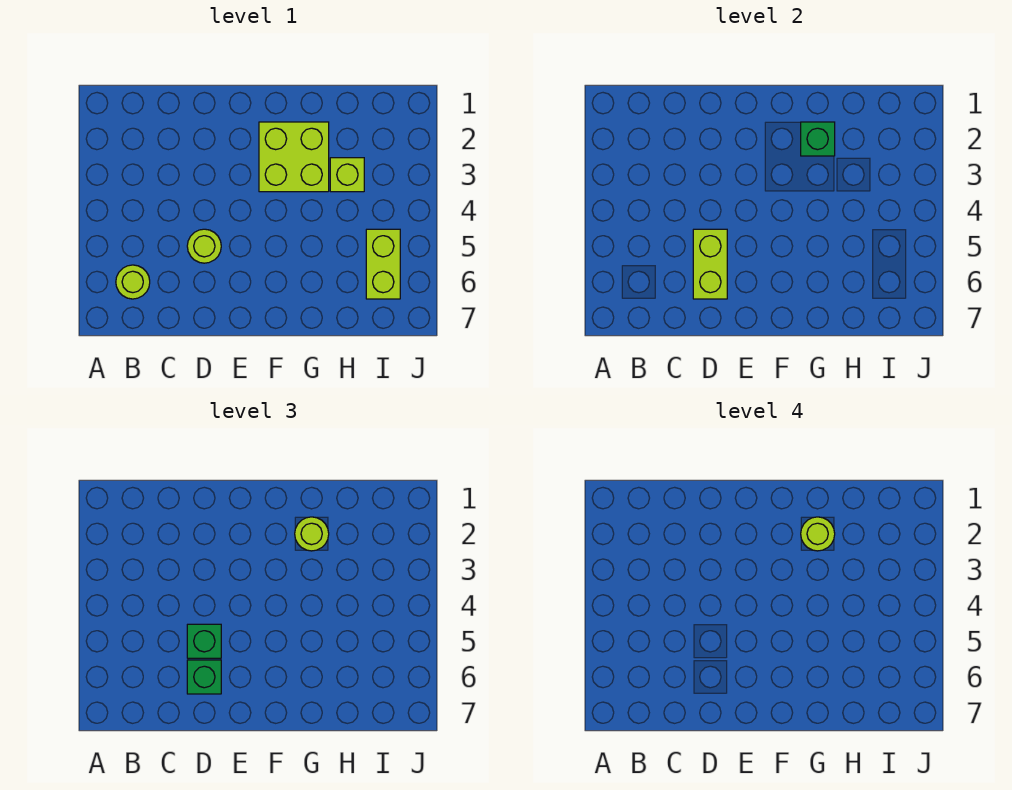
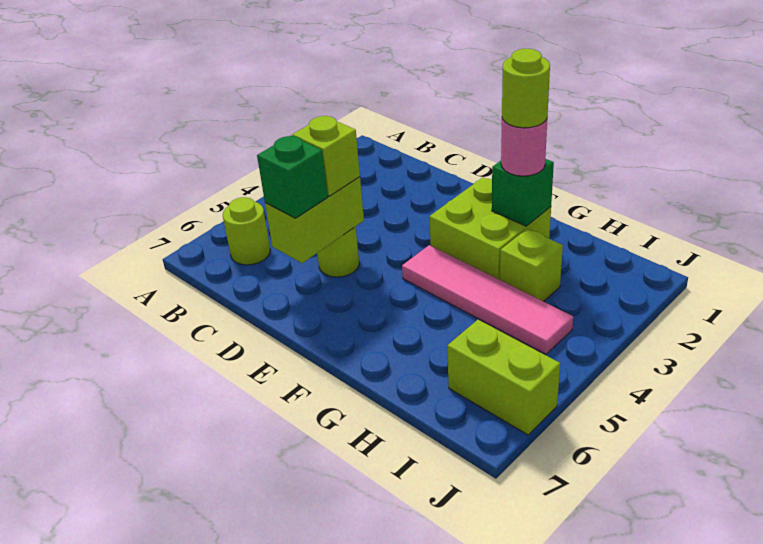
green brick D5 level 3 -> lime brick D5 level 3
none -> pink tile F4:I4 level 1
lime round brick G2 level 3 -> pink round brick G2 level 3
lime brick I5:I6 level 1 -> lime brick I6:J6 level 1

